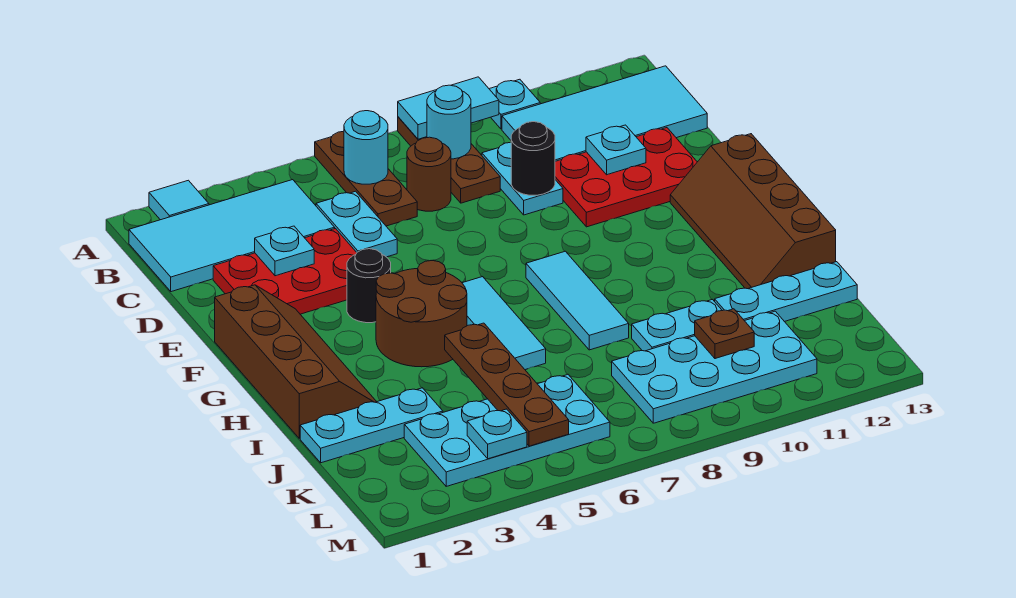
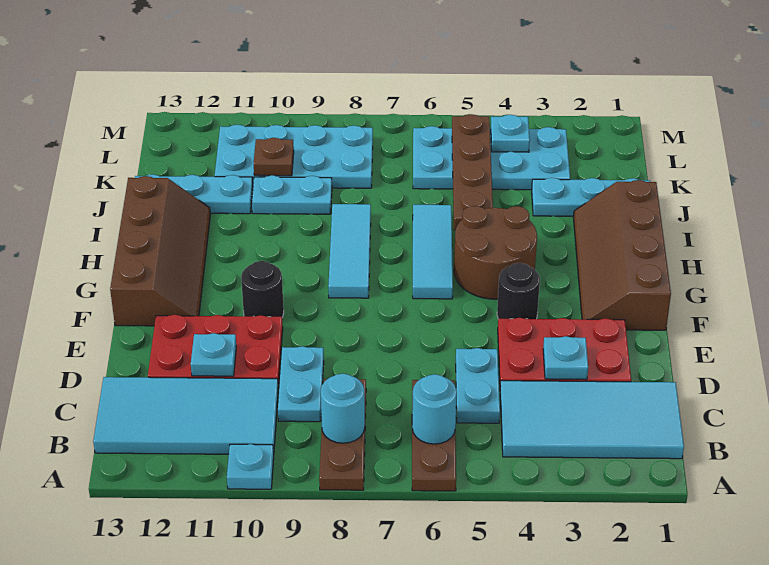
cyan tile A2 level 1 -> none
cyan tile A8:A9 level 2 -> none
brown round brick C7 level 1 -> none
black round brick D9 level 2 -> black round brick F10 level 1

